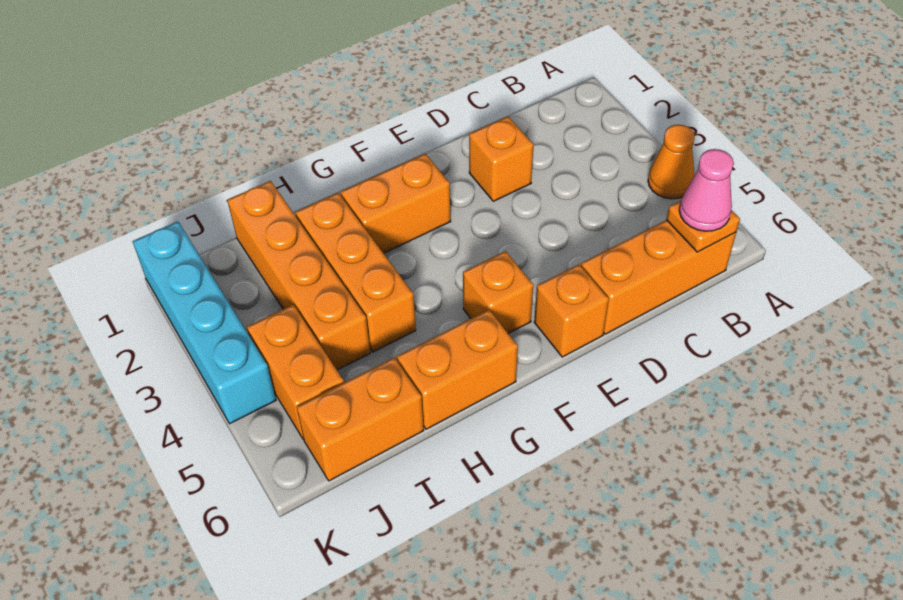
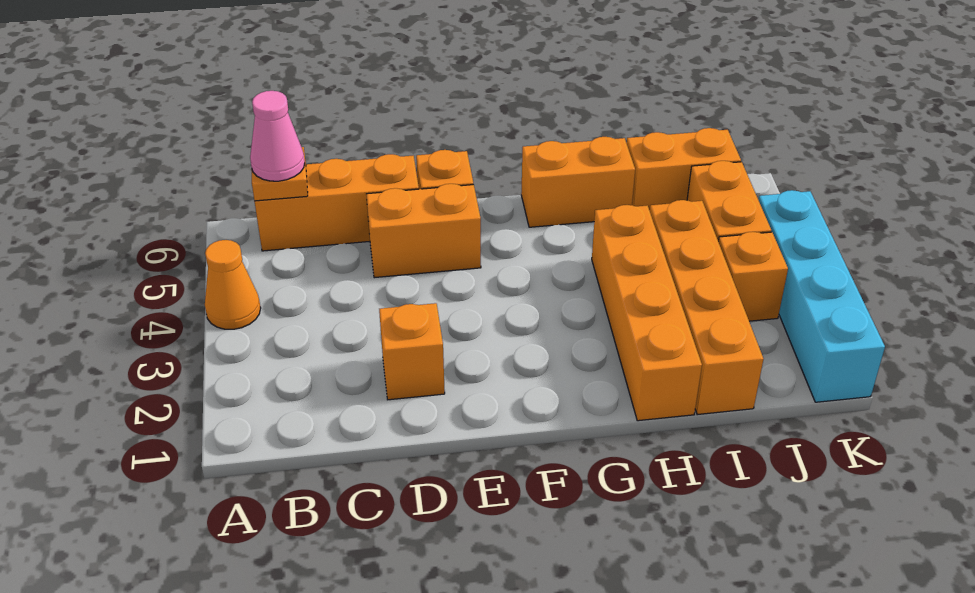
orange brick F2:G2 level 1 -> orange brick D5:E5 level 1
orange brick F5 level 1 -> orange brick J3 level 1
orange brick H2:H4 level 1 -> orange brick H1:H4 level 1

